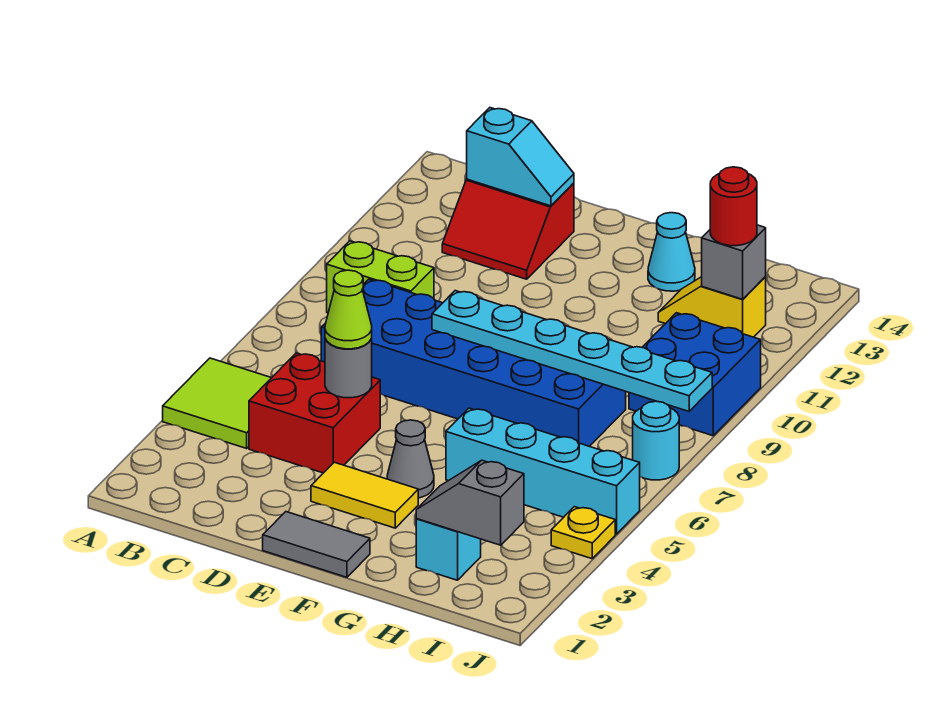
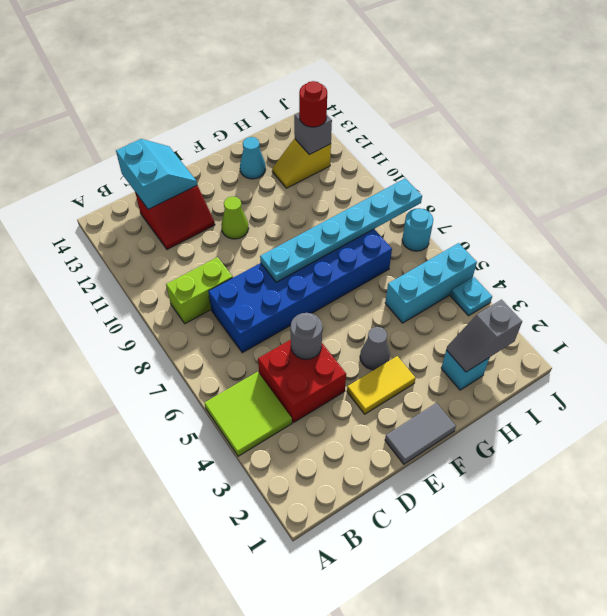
cyan slope C13:D13 level 2 top C -> cyan slope C13:D14 level 2 top C
lime cone D5 level 3 -> lime cone E11 level 1
cyan brick G5:J5 level 1 -> cyan brick H5:J5 level 1
blue brick I9:J10 level 1 -> none
yellow plate J4 level 1 -> cyan plate J4 level 1

